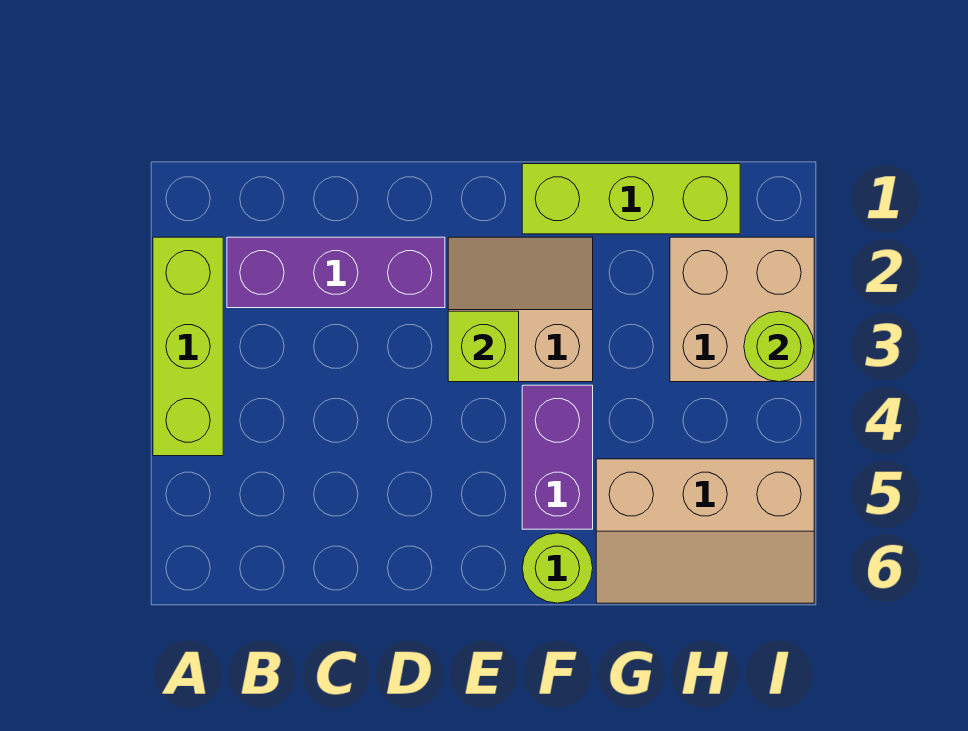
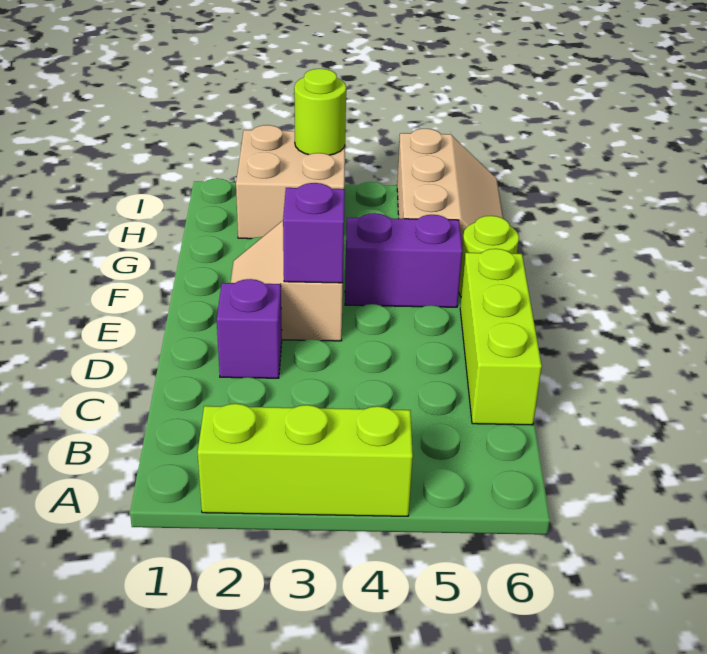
purple brick B2:D2 level 1 -> purple brick D2 level 1
lime brick E3 level 2 -> purple brick E3 level 2
lime brick F1:H1 level 1 -> lime brick C6:E6 level 1

